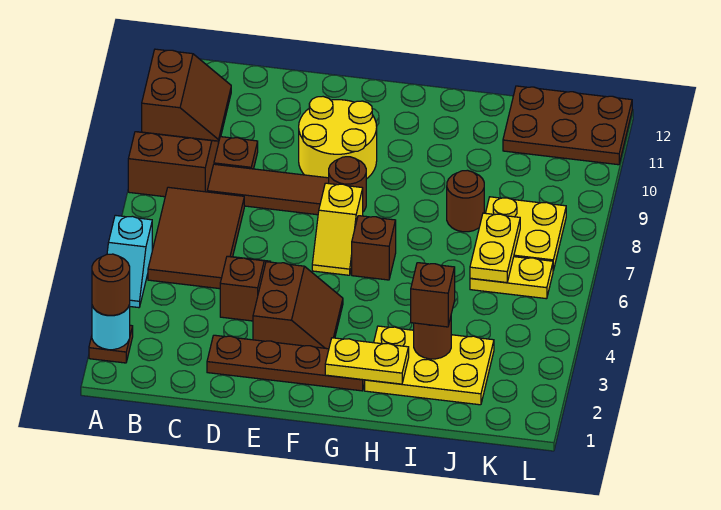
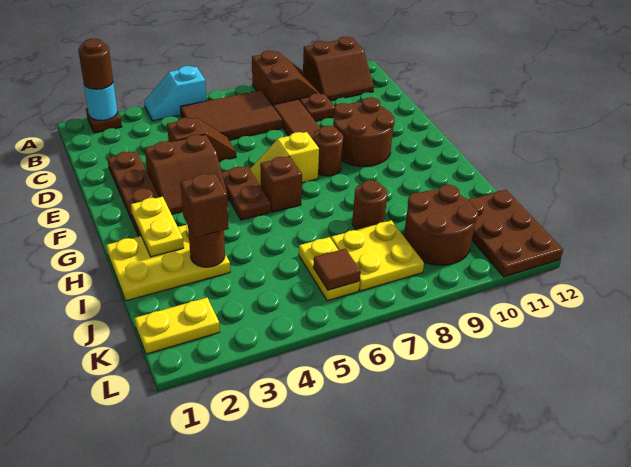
yellow round brick E9:F10 level 1 -> brown round brick E9:F10 level 1
none -> brown plate F5:G5 level 1
yellow plate H2:J3 level 1 -> yellow plate H1:I3 level 1
yellow plate J6:J7 level 2 -> yellow plate K1:K2 level 1
none -> brown round brick J9:K10 level 1
none -> brown tile K6 level 2

